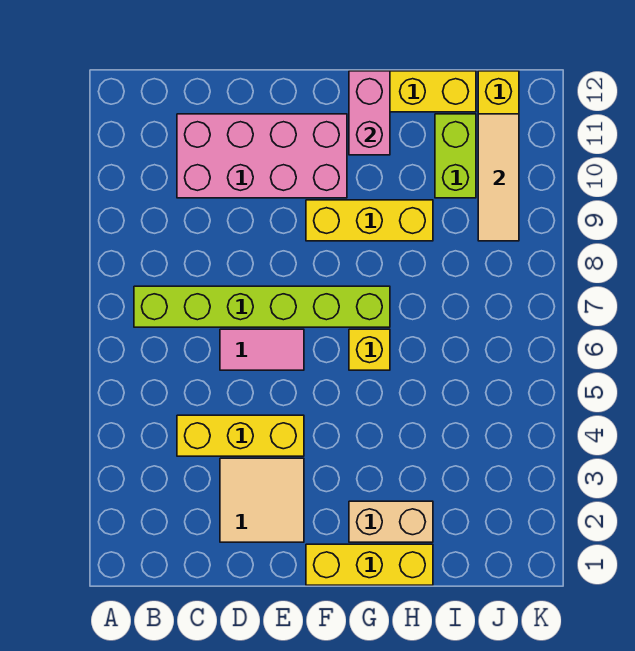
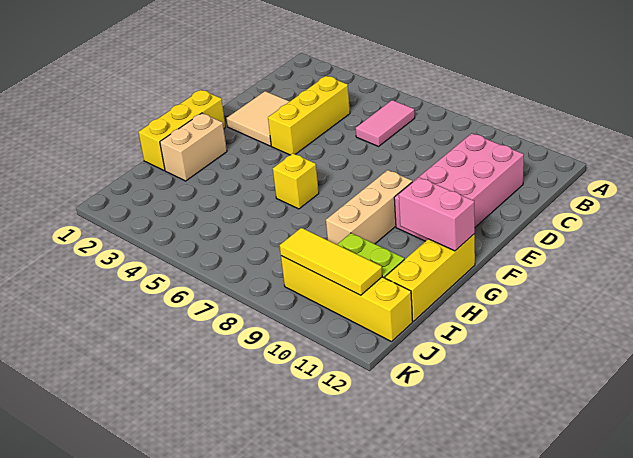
lime brick B7:G7 level 1 -> none
pink tile D6:E6 level 1 -> pink tile B6:C6 level 1
yellow brick F9:H9 level 1 -> tan brick F9:H9 level 1
tan tile J9:J11 level 2 -> yellow tile J9:J11 level 2

